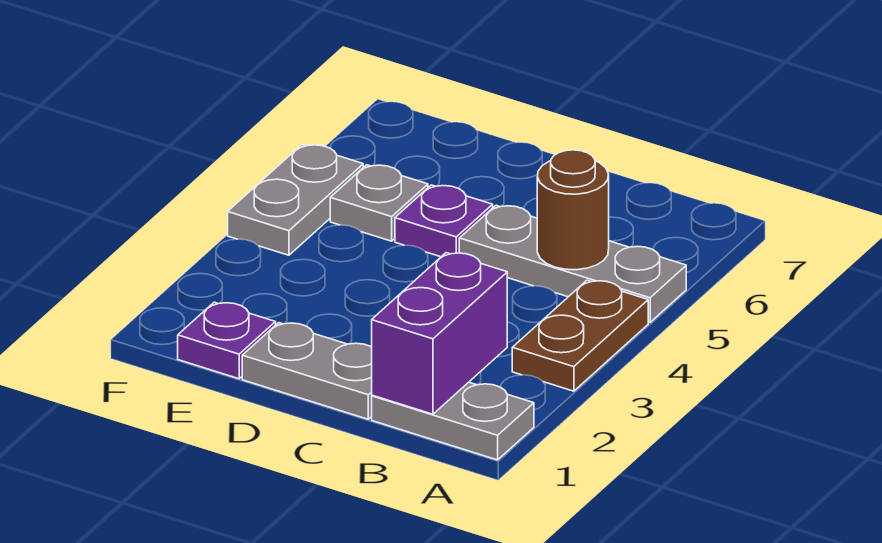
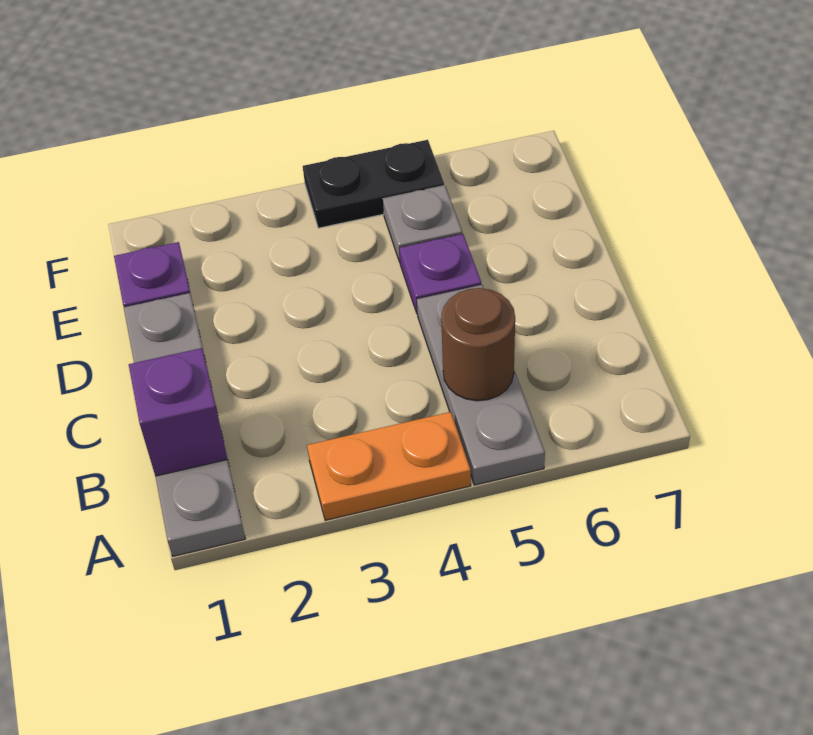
brown plate A3:A4 level 1 -> orange plate A3:A4 level 1
purple brick B1:B2 level 2 -> purple brick B1 level 2
grey plate F4:F5 level 1 -> black plate F4:F5 level 1

